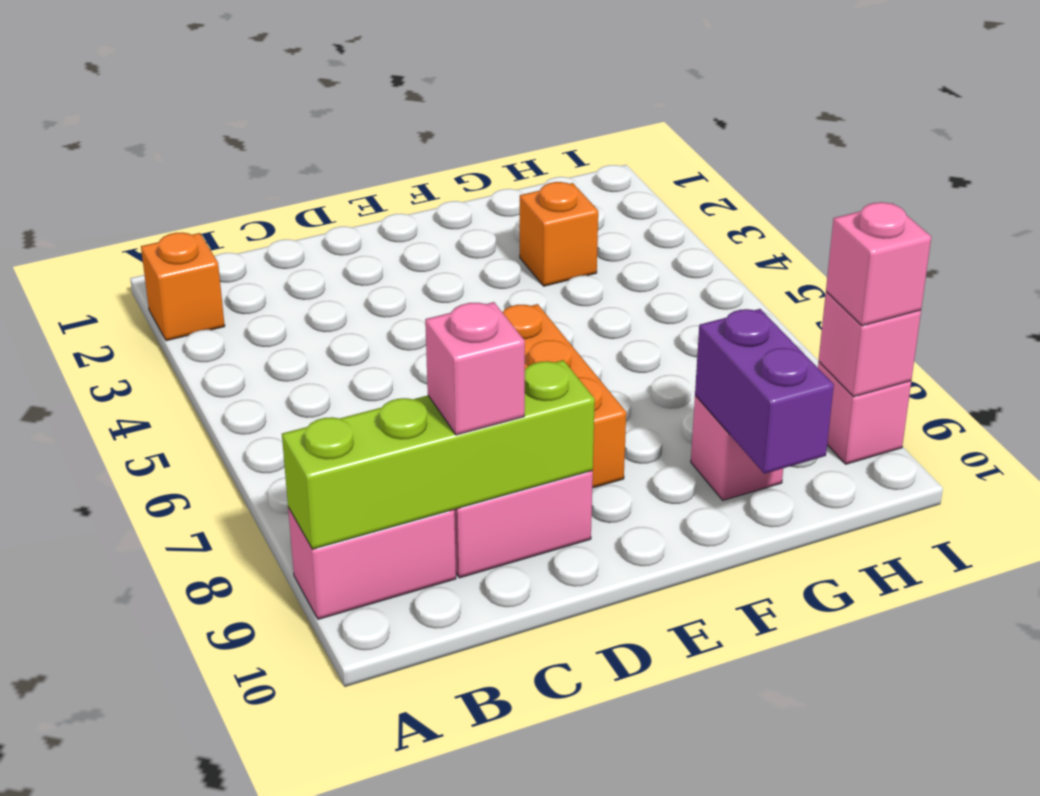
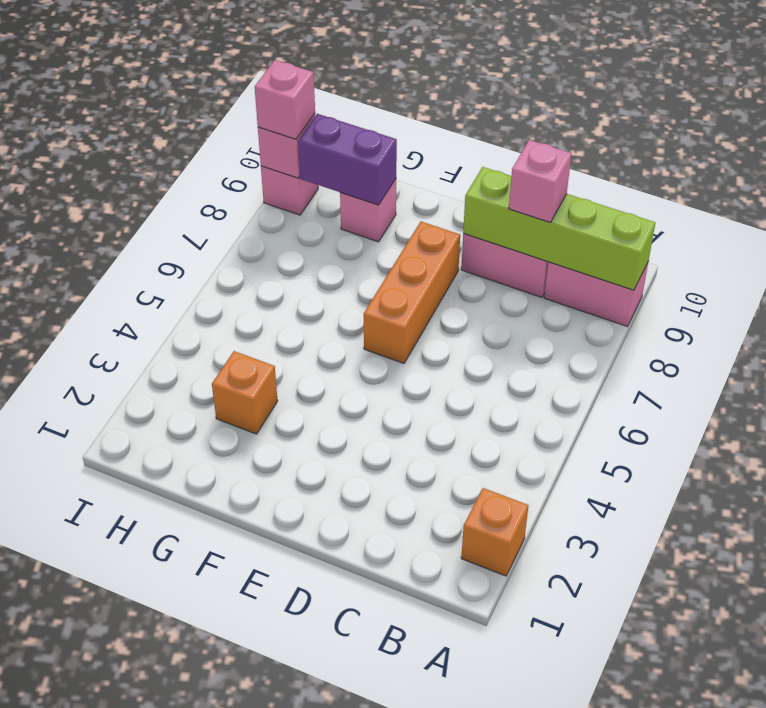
purple brick G9:G10 level 2 -> purple brick G9:H9 level 2

